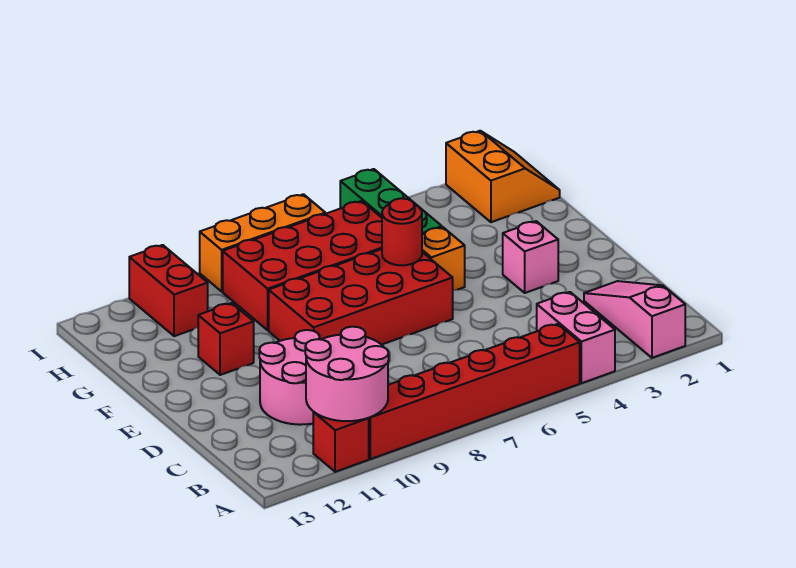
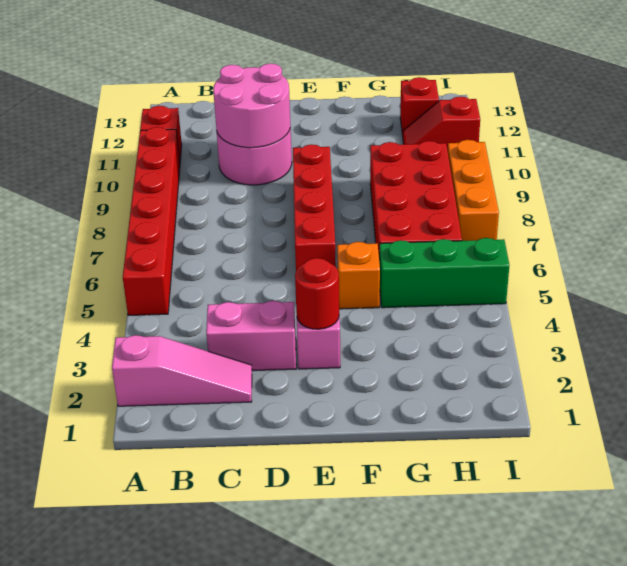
pink brick A4:B4 level 1 -> pink brick C3:D3 level 1
pink round brick A10:B11 level 2 -> pink round brick C10:D11 level 2
red brick E6:F9 level 1 -> red brick E6:E9 level 1
red round brick F6 level 2 -> red round brick E3 level 2
red brick F11 level 1 -> red brick H12 level 1
orange slope H1:I2 level 1 top 2 -> none
red brick H11:I11 level 1 -> red slope H11:I11 level 1 top I

